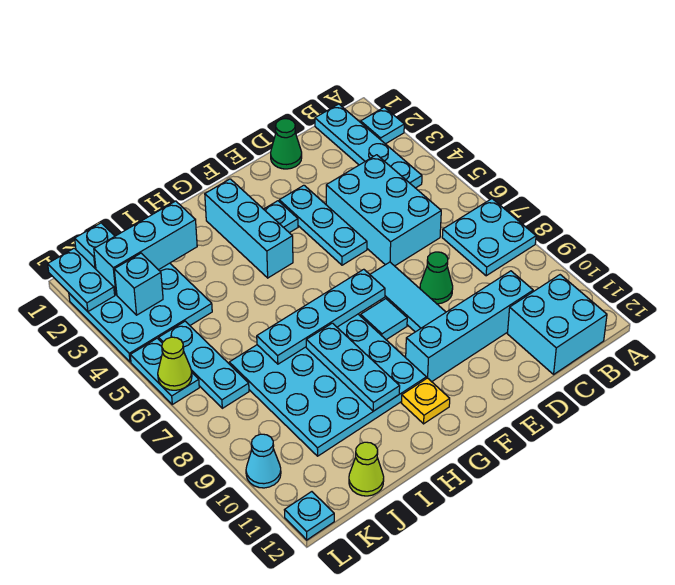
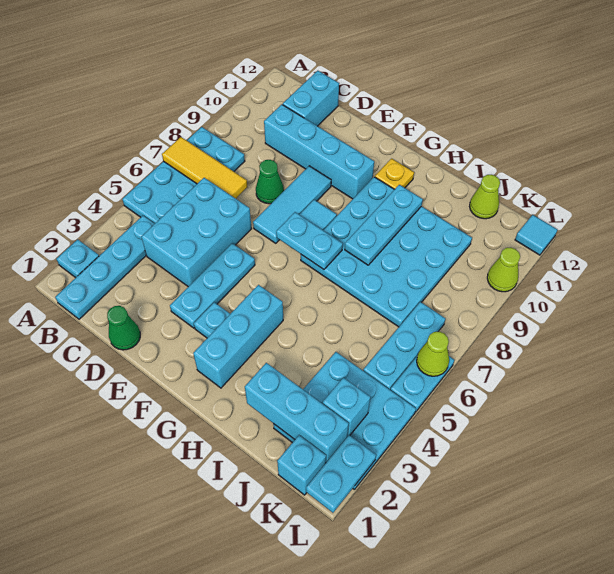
cyan plate A7:B8 level 1 -> cyan plate A5:B8 level 1
none -> yellow tile A7:C7 level 2
cyan brick B11:C12 level 1 -> cyan brick C11:C12 level 1
cyan plate F7:I7 level 2 -> cyan plate F7:G7 level 2
cyan cone L10 level 1 -> lime cone L10 level 1
cyan plate L12 level 1 -> cyan tile L12 level 1

